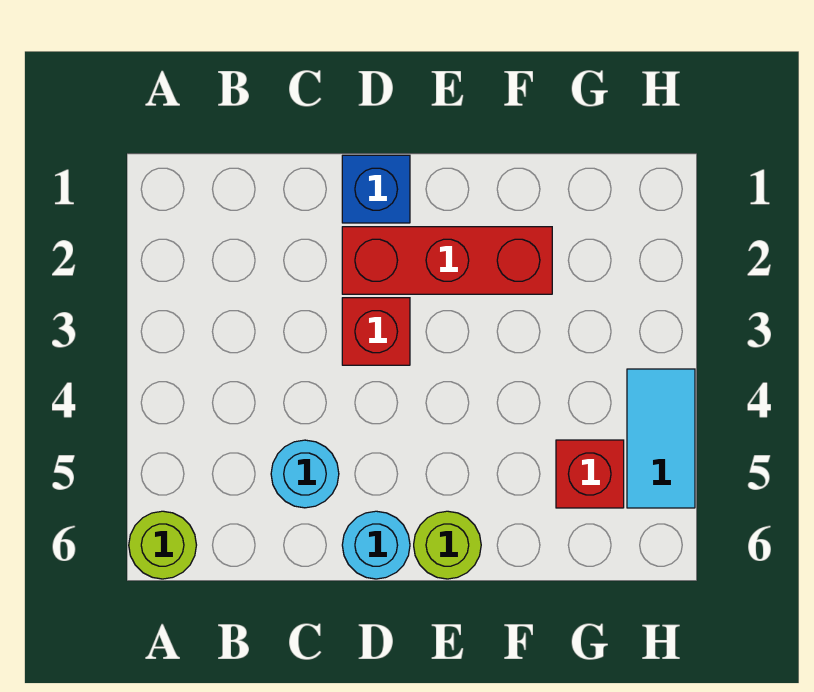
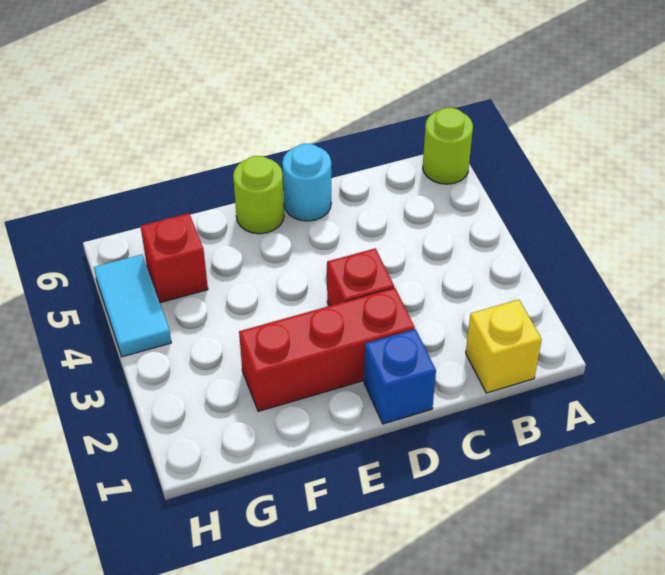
none -> yellow brick B1 level 1
cyan round brick C5 level 1 -> none

